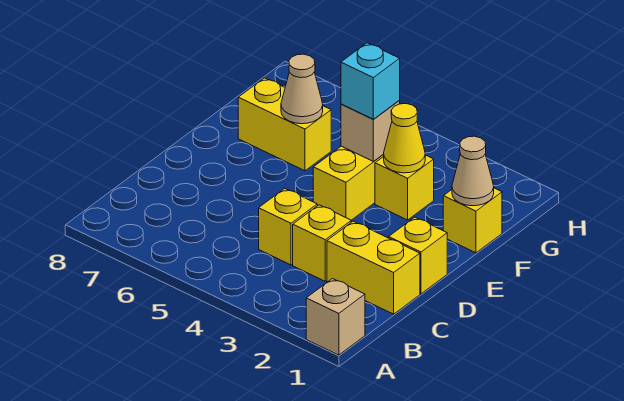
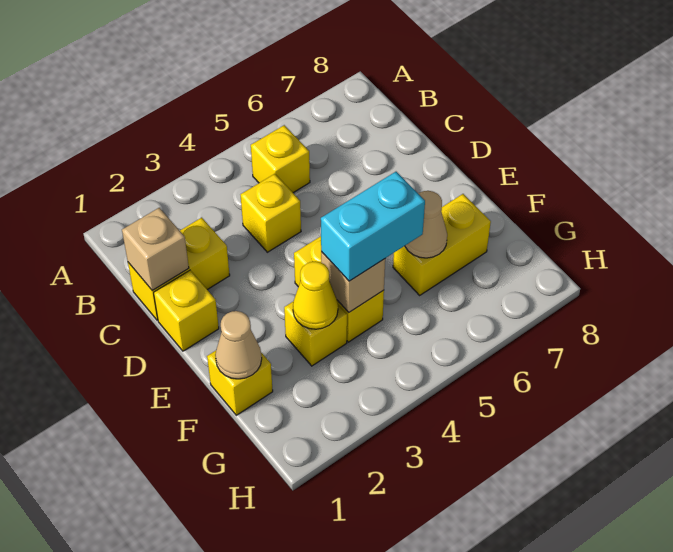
tan brick A1 level 1 -> tan brick C1 level 2
yellow brick C3 level 1 -> yellow brick B5 level 1
cyan brick F4 level 3 -> cyan brick F4:F5 level 3

